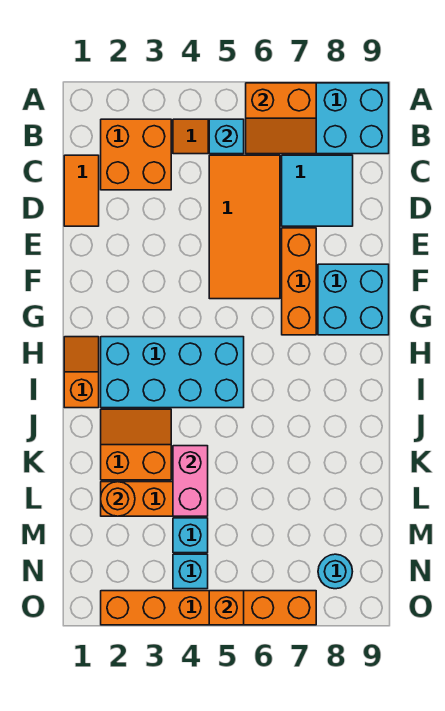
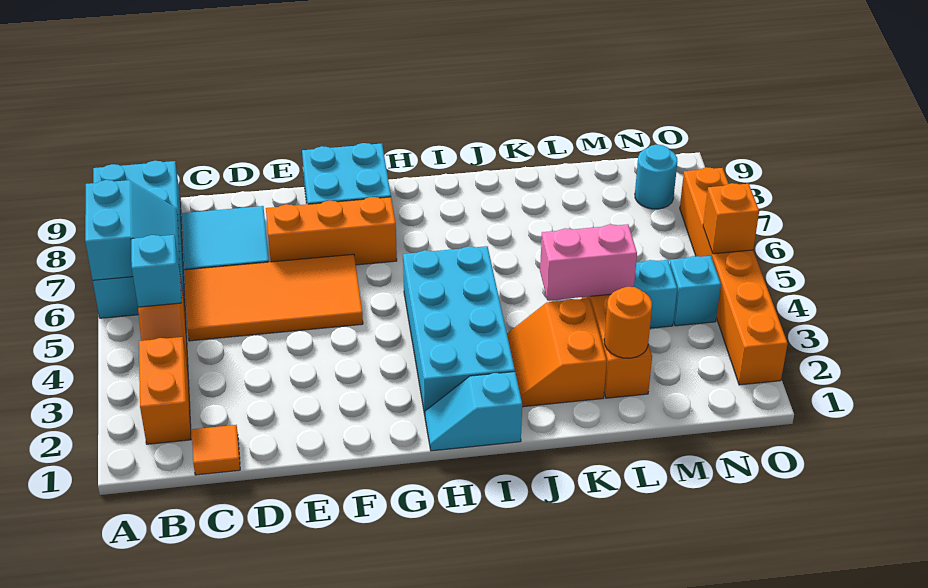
orange slope A6:B7 level 2 top A -> cyan slope A6:B7 level 2 top A
orange brick B2:C3 level 1 -> orange brick B2:B3 level 1
orange tile C1:D1 level 1 -> orange tile C1 level 1
orange slope H1:I1 level 1 top I -> cyan slope H1:I1 level 1 top I

